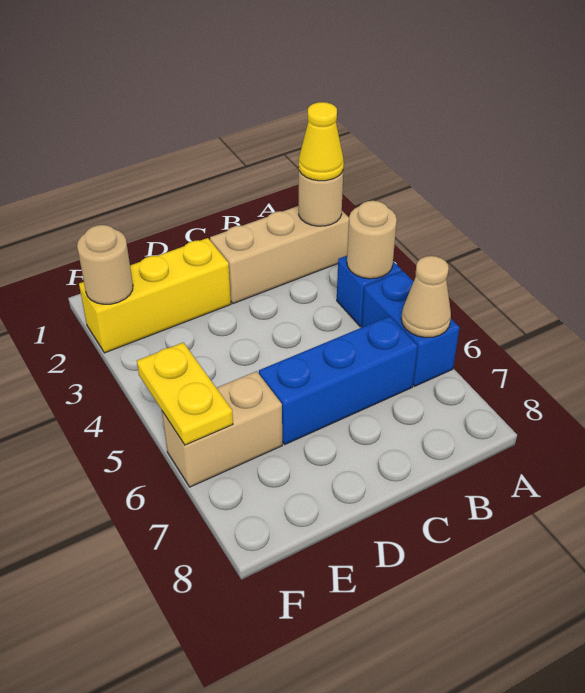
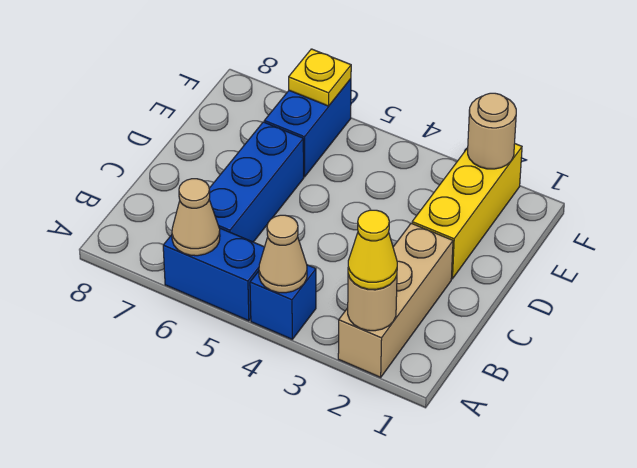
tan round brick A4 level 2 -> tan cone A4 level 2
tan brick E6:F6 level 1 -> blue brick E6:F6 level 1
yellow plate F5:F6 level 2 -> yellow plate F6 level 2

